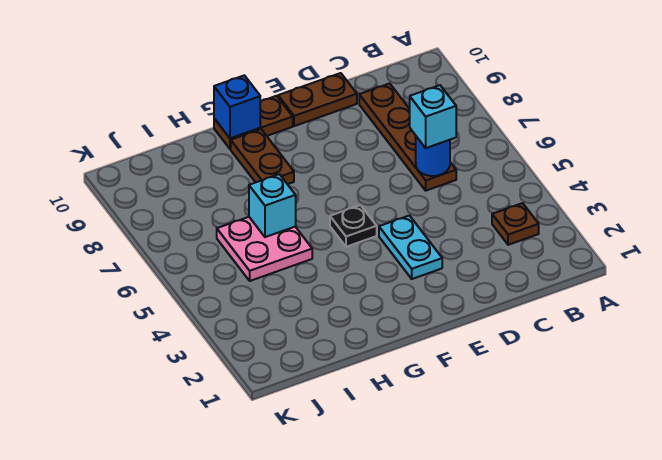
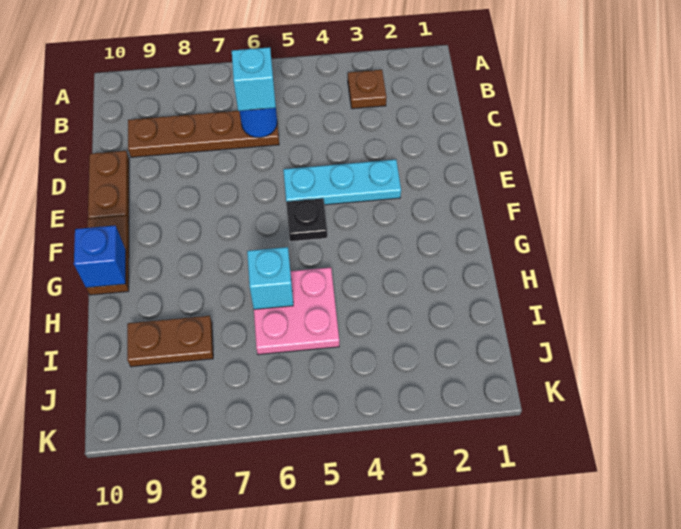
cyan plate E3:E4 level 1 -> cyan plate E3:E5 level 1
brown plate G8:G9 level 1 -> brown plate I8:I9 level 1

